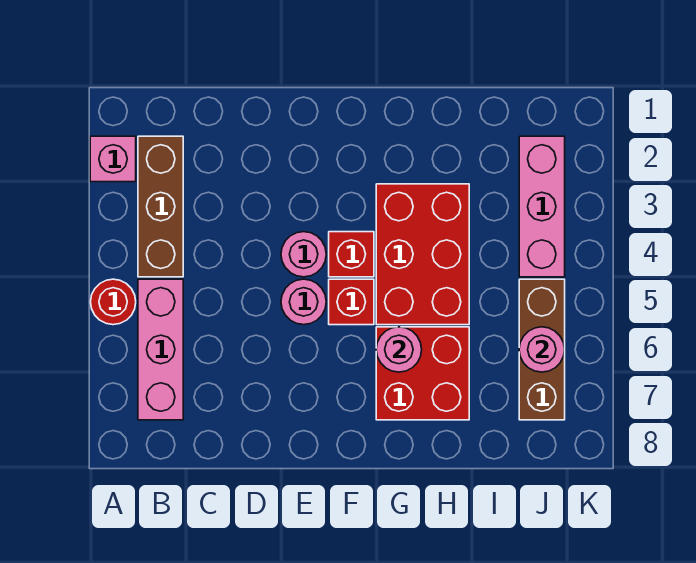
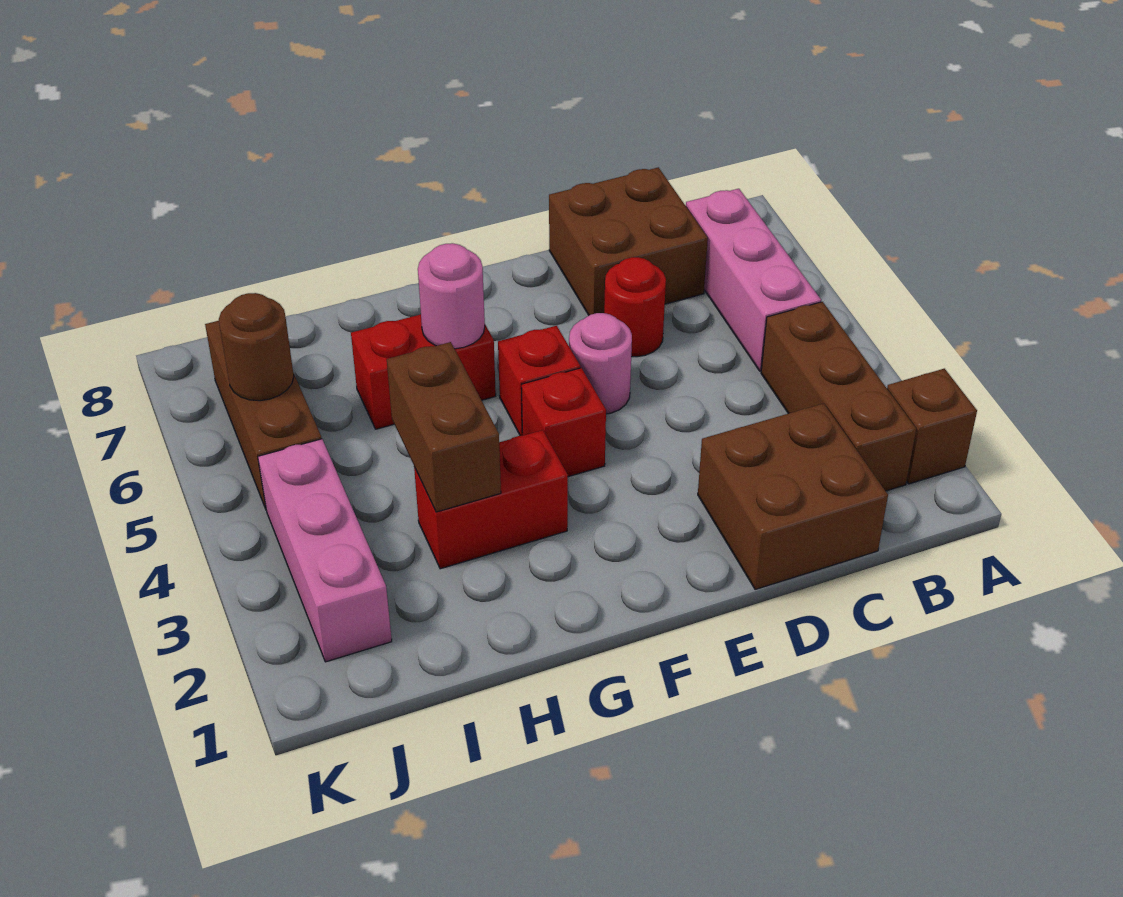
pink brick A2 level 1 -> brown brick A2 level 1
red round brick A5 level 1 -> red round brick D6 level 1
none -> brown brick C1:D2 level 1
none -> brown brick C7:D8 level 1
pink round brick E4 level 1 -> none
red brick G3:H5 level 1 -> red brick G3:H3 level 1
red brick G6:H7 level 1 -> red brick G6:H6 level 1
none -> brown brick H3:H4 level 2
pink round brick J6 level 2 -> brown round brick J6 level 2

